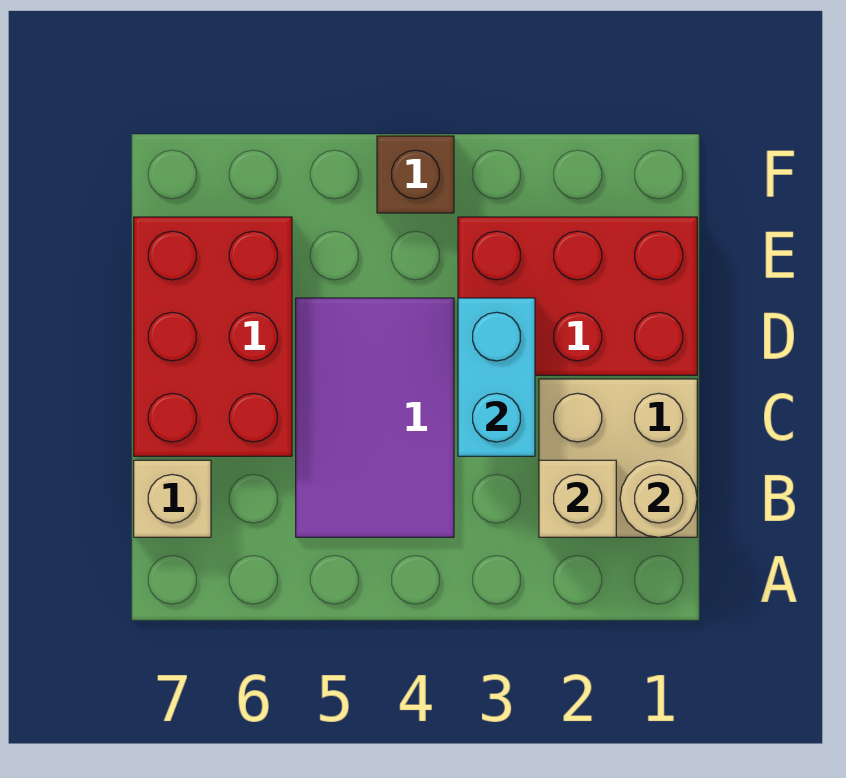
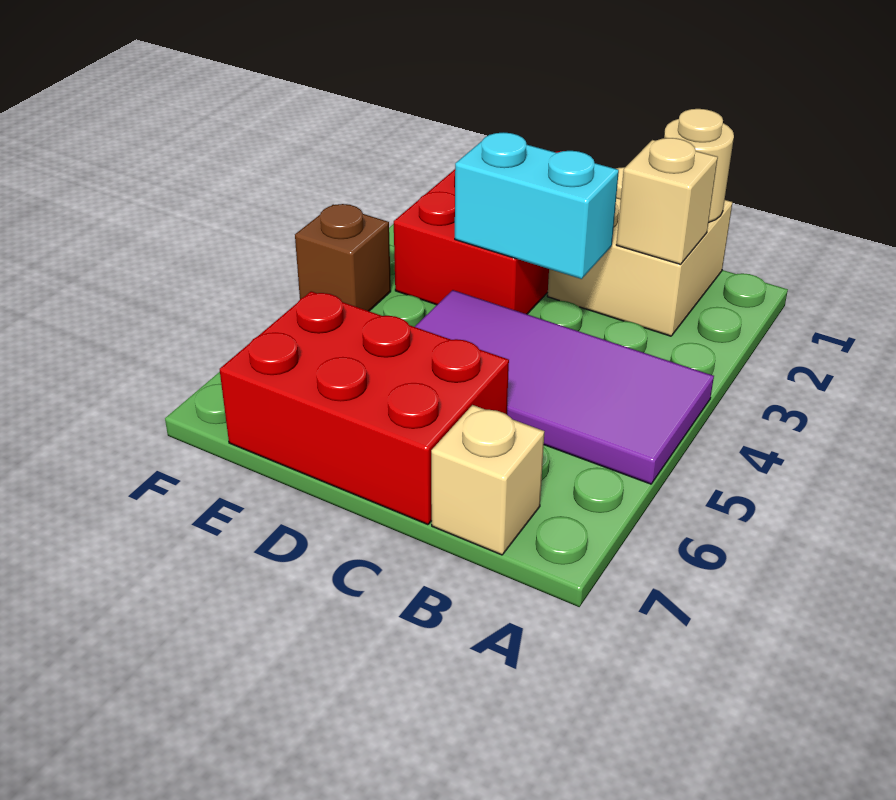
purple tile B4:D5 level 1 -> purple tile A4:D5 level 1

